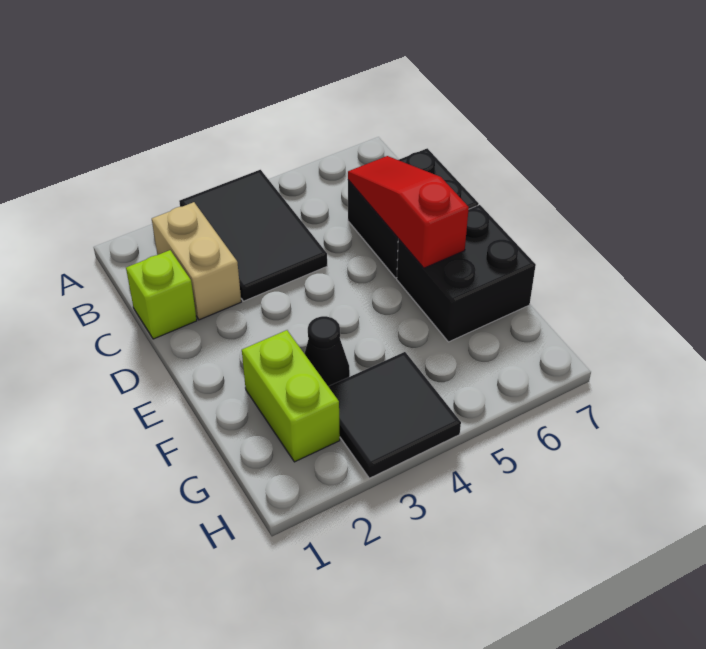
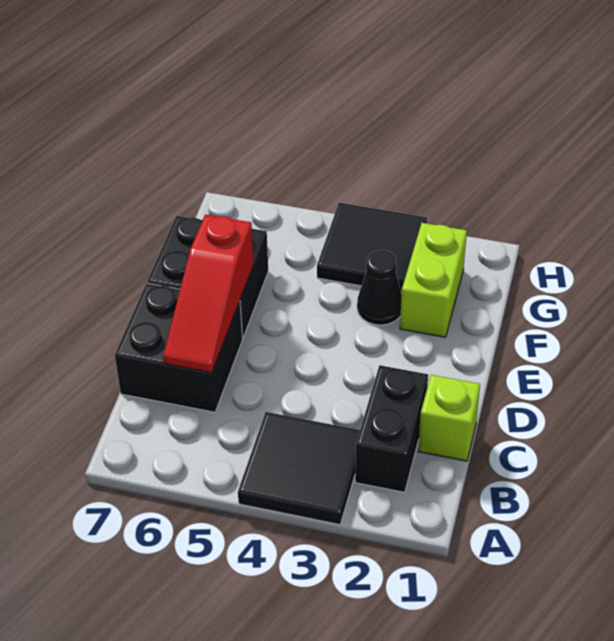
black tile A3:C4 level 1 -> black tile A3:B4 level 1
tan brick B2:C2 level 1 -> black brick B2:C2 level 1

